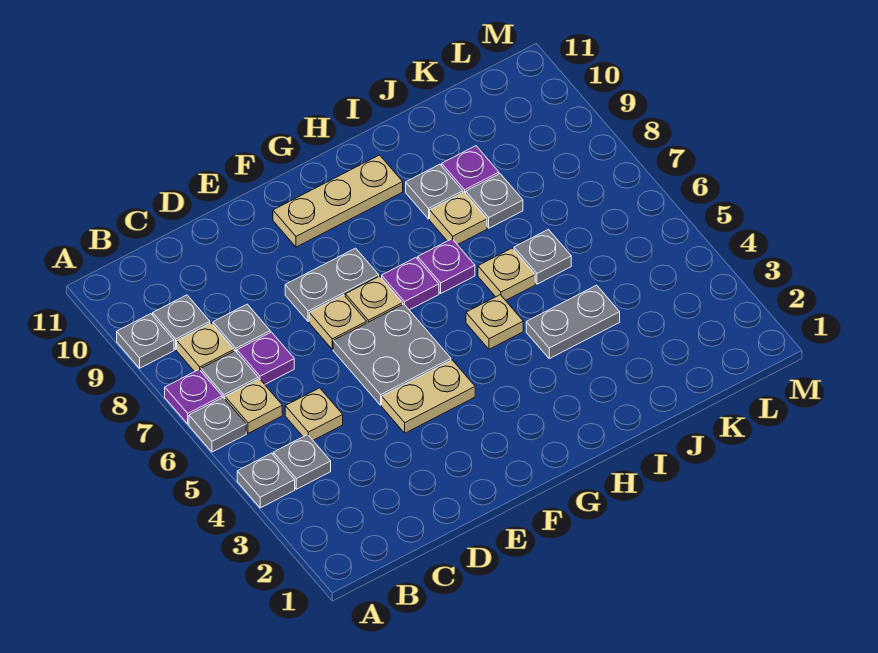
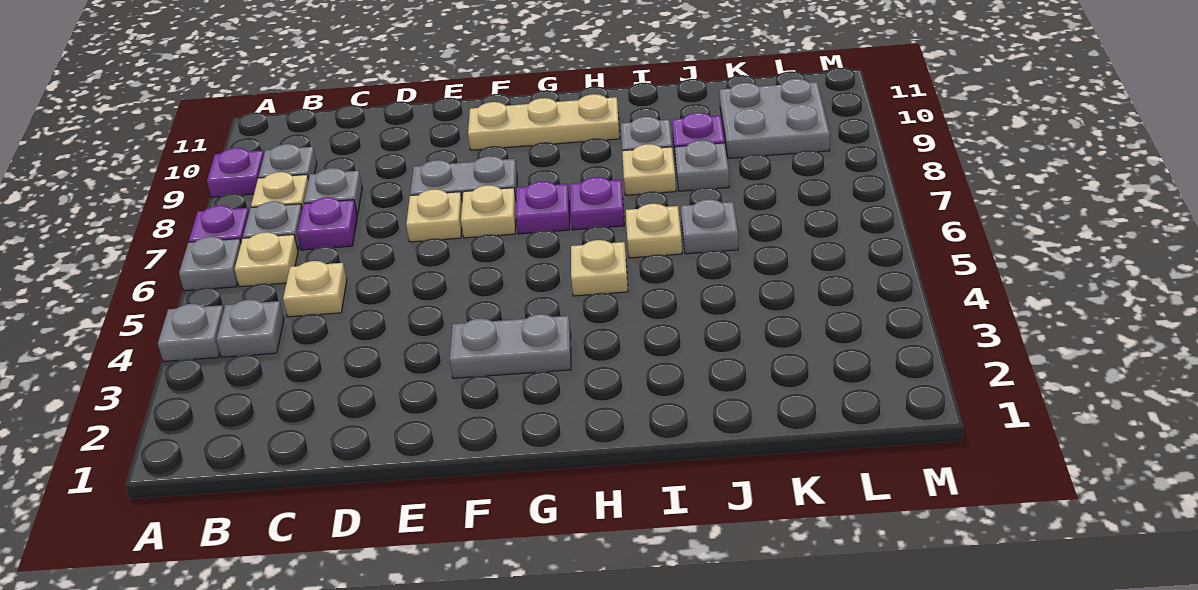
grey plate A9 level 1 -> purple plate A9 level 1
tan plate E4:F4 level 1 -> none
grey plate E5:F6 level 1 -> grey plate K9:L10 level 1
grey plate I4:J4 level 1 -> grey plate F3:G3 level 1

